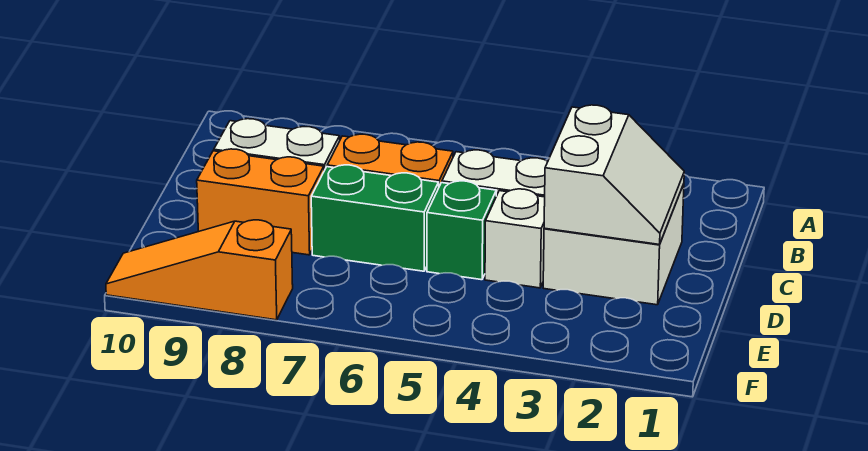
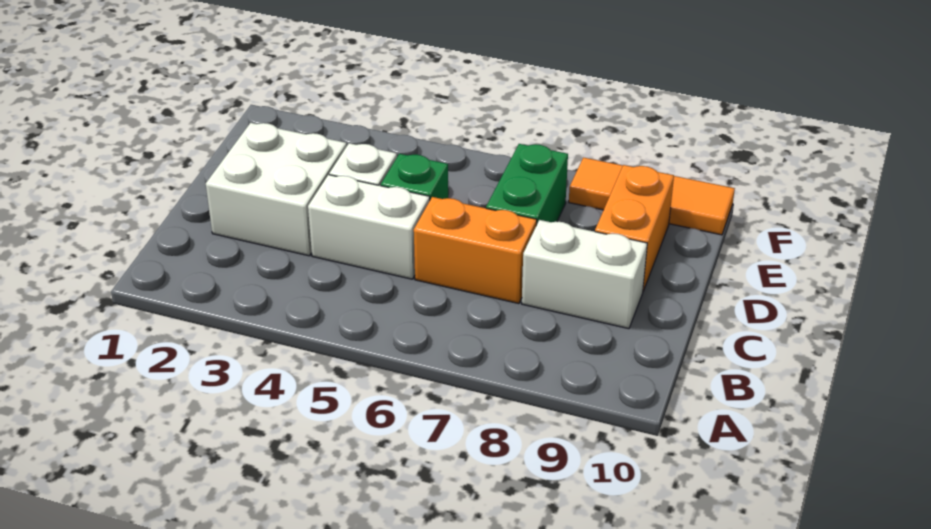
white slope C2:D3 level 2 top 3 -> none
green brick D6:D7 level 1 -> green brick D7:E7 level 1
orange brick D8:D9 level 1 -> orange brick D9:E9 level 1
orange slope F8:F10 level 1 top 8 -> orange tile F8:F10 level 1

